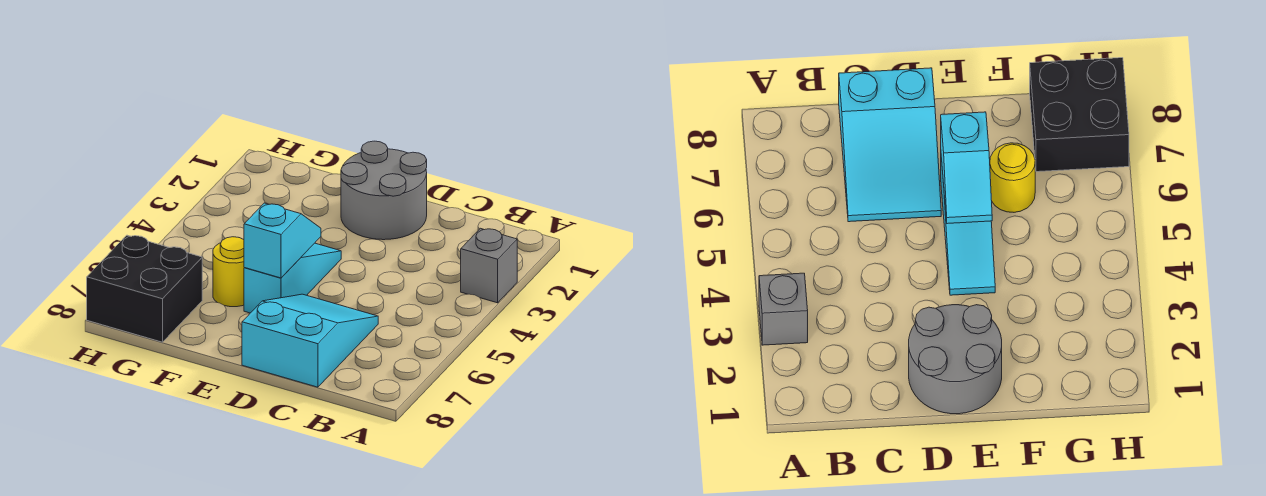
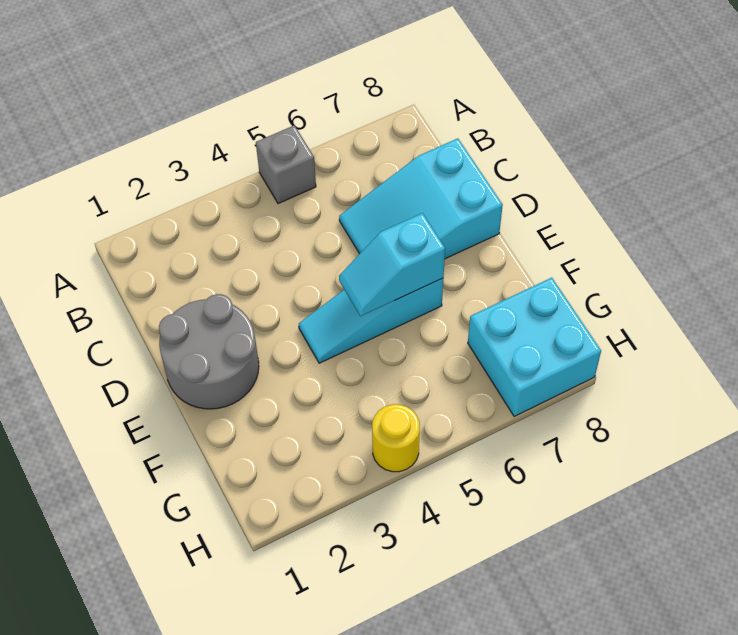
grey brick A3 level 1 -> grey brick A5 level 1
yellow round brick F6 level 1 -> yellow round brick H4 level 1
black brick G7:H8 level 1 -> cyan brick G7:H8 level 1

